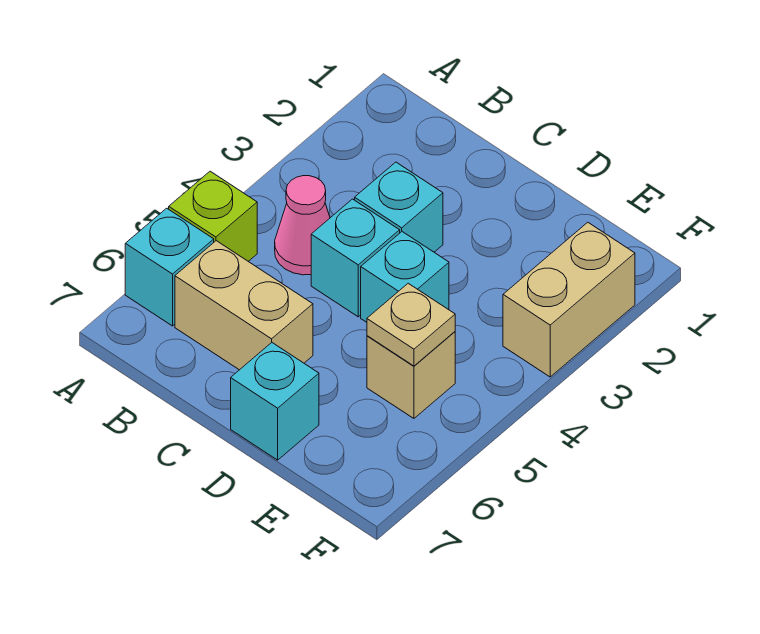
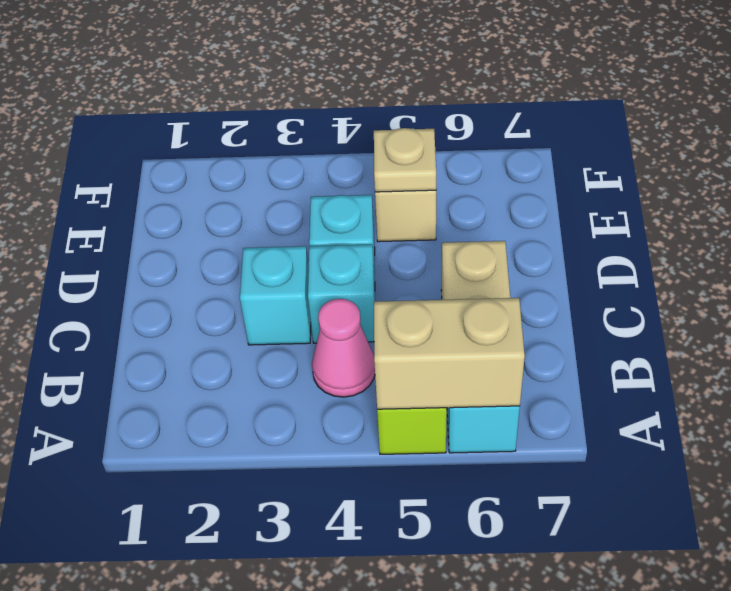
cyan brick D7 level 1 -> none
tan brick F2:F3 level 1 -> tan brick A5:A6 level 2

